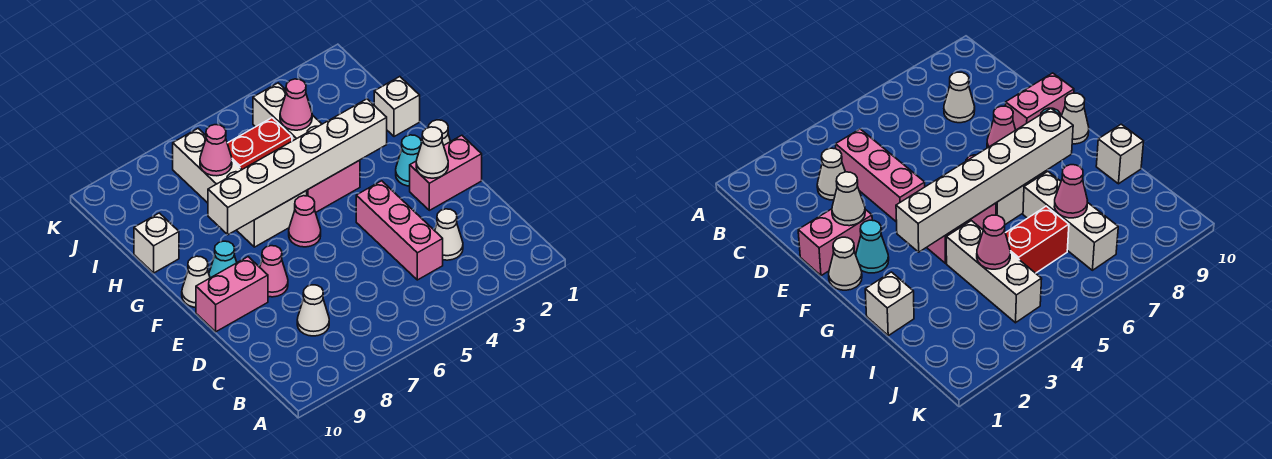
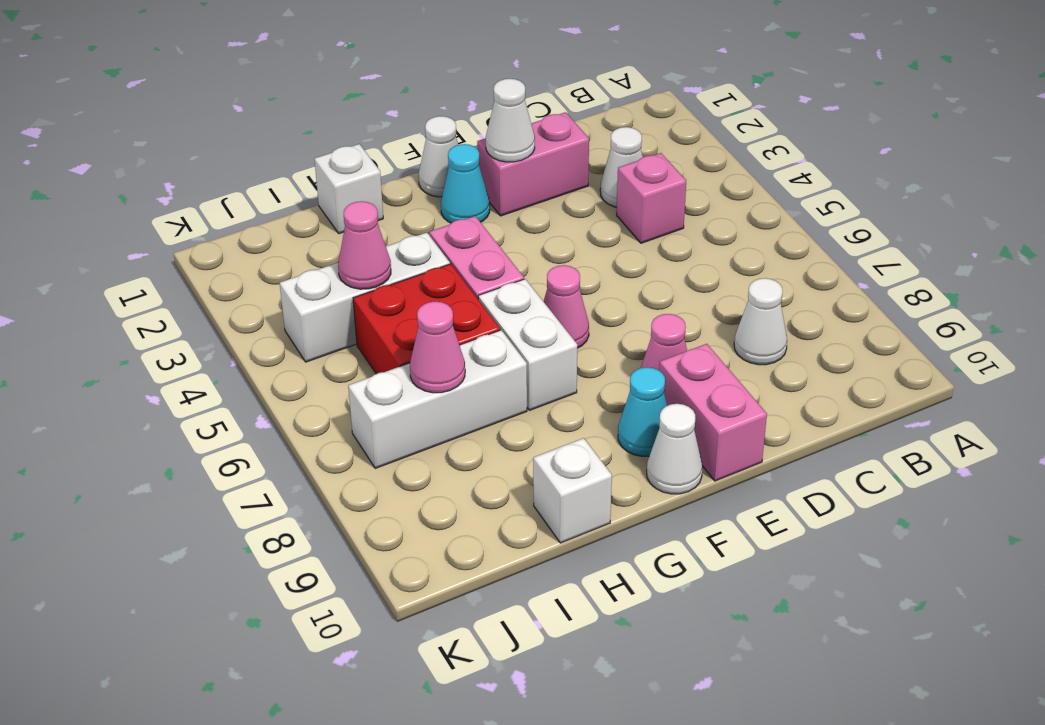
pink brick C4:E4 level 1 -> pink brick C4 level 1
pink brick E1:E2 level 1 -> pink brick D2:E2 level 1
white brick G3:G8 level 2 -> none
red brick I5:I6 level 1 -> red brick H5:I6 level 1

